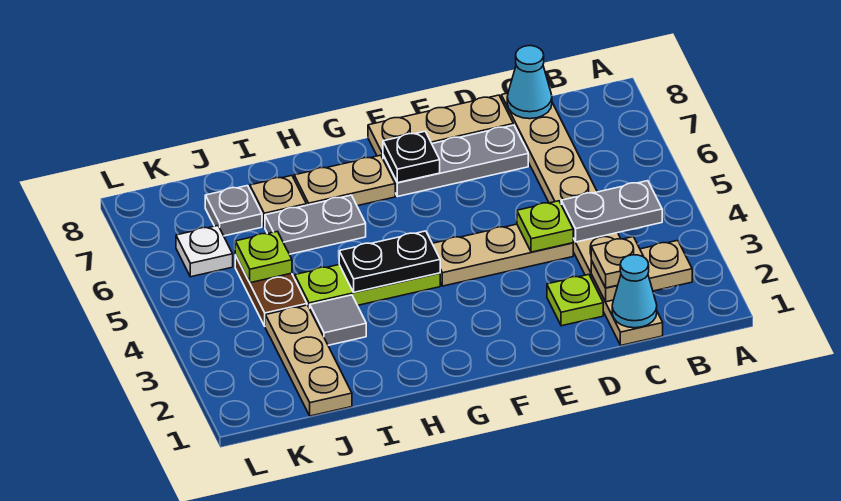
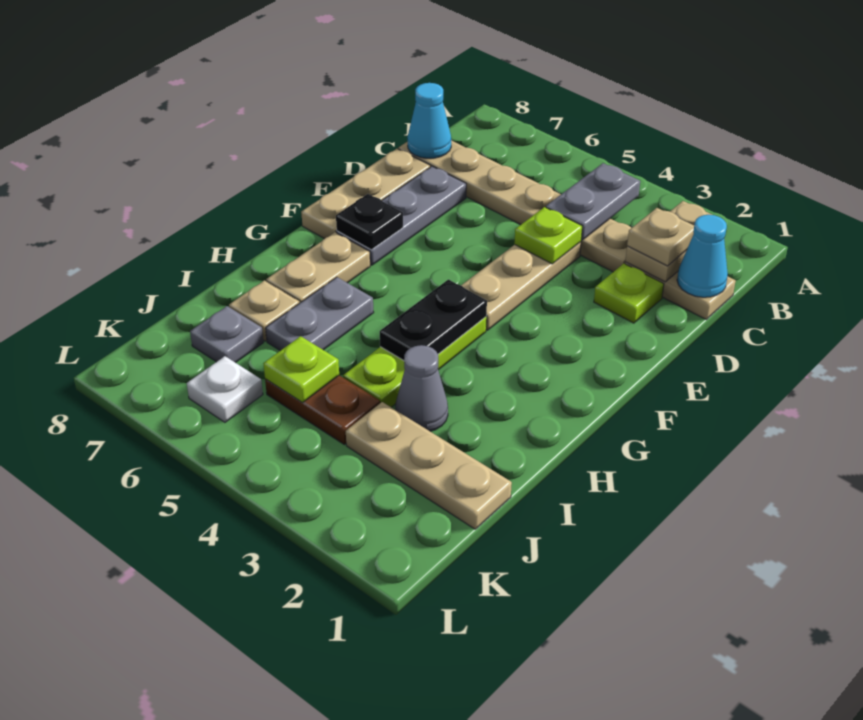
grey tile I3 level 1 -> grey cone I3 level 1

